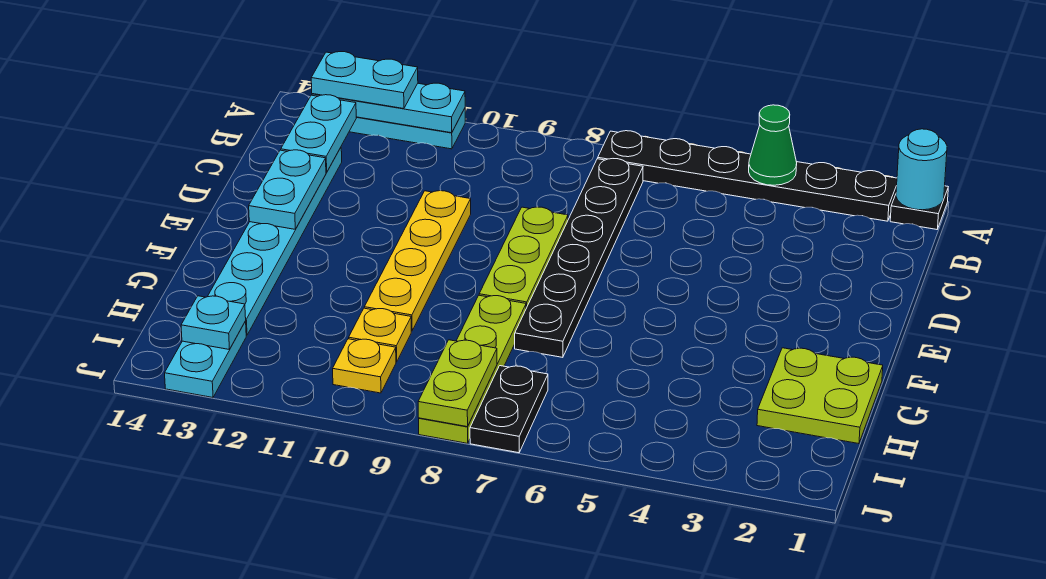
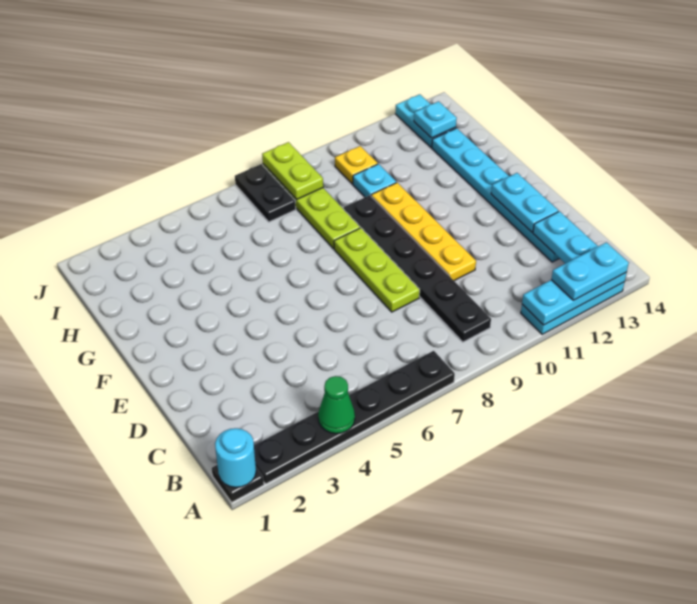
black plate B7:G7 level 1 -> black plate B9:G9 level 1
lime plate G1:H2 level 1 -> none
yellow plate H10 level 1 -> cyan plate H10 level 1

